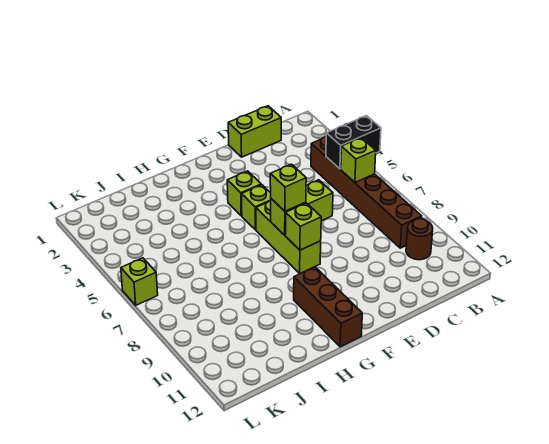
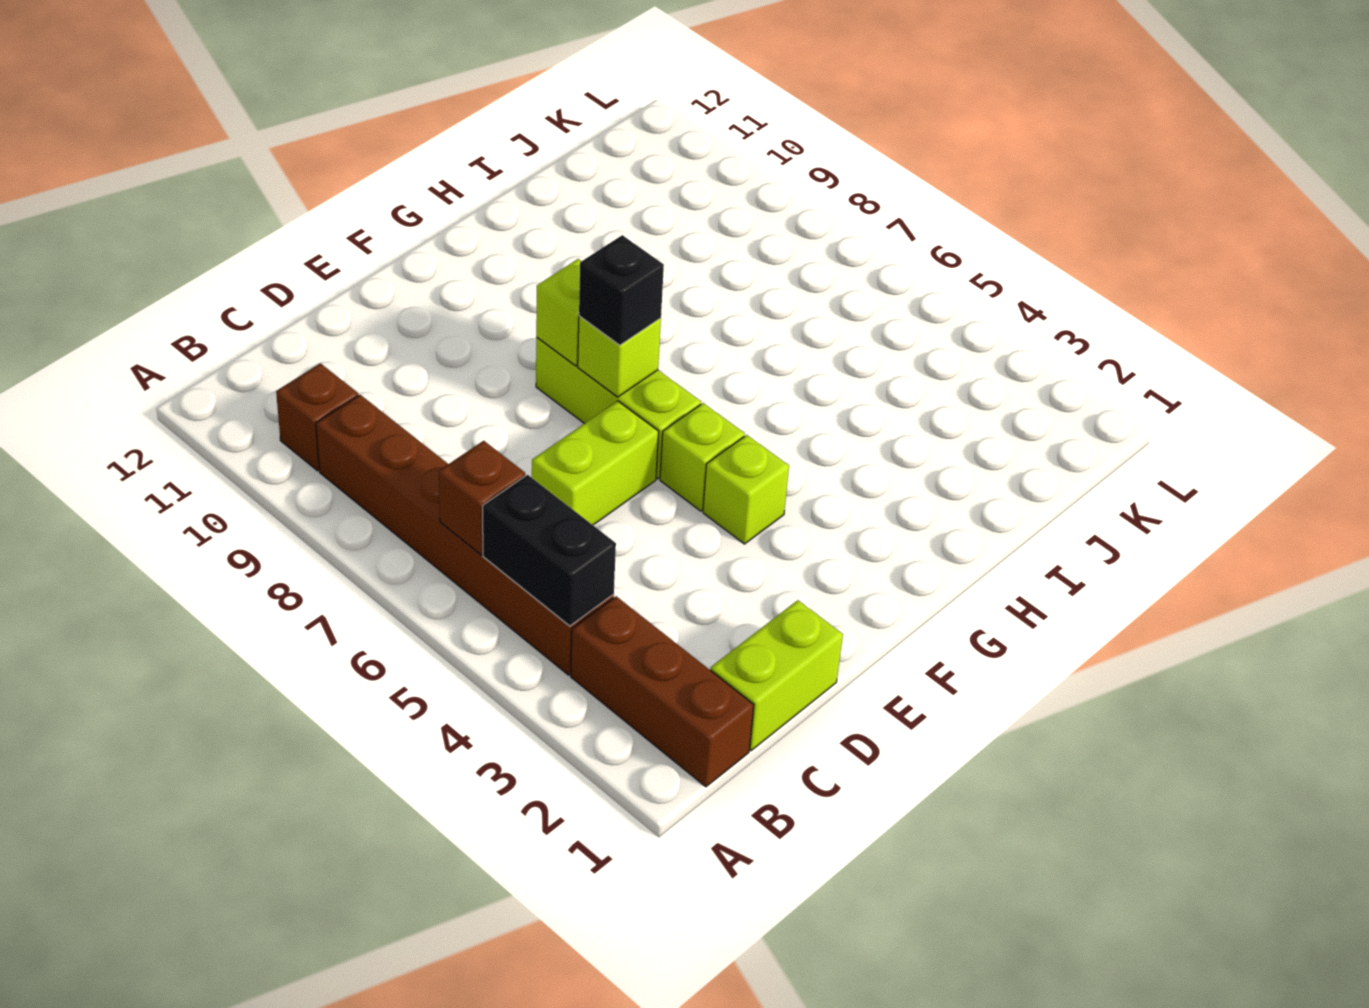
black brick A5:B5 level 2 -> black brick B4:B5 level 2
lime brick B6 level 2 -> brown brick B6 level 2
brown round brick B10 level 1 -> brown brick B10 level 1
lime brick F7 level 3 -> black brick F7 level 3
brown brick G10:G12 level 1 -> brown brick B1:B3 level 1
lime brick L6 level 1 -> none

